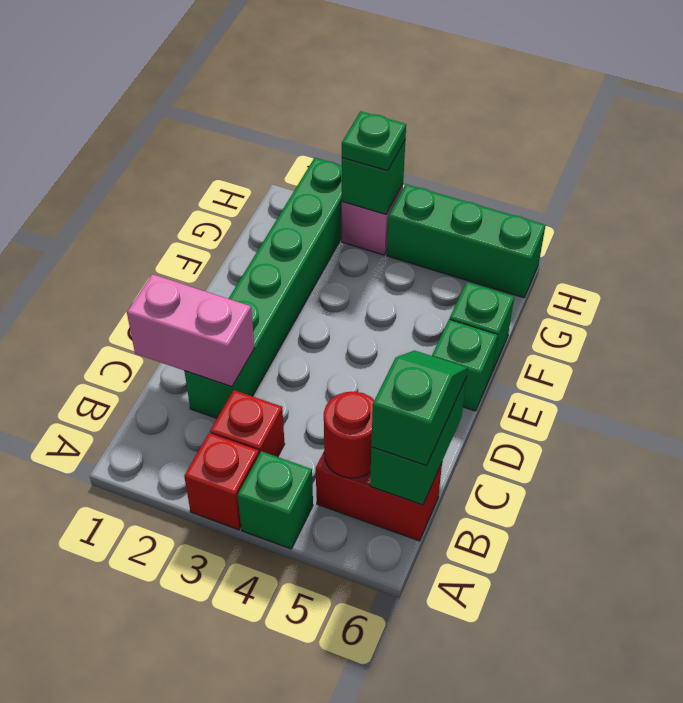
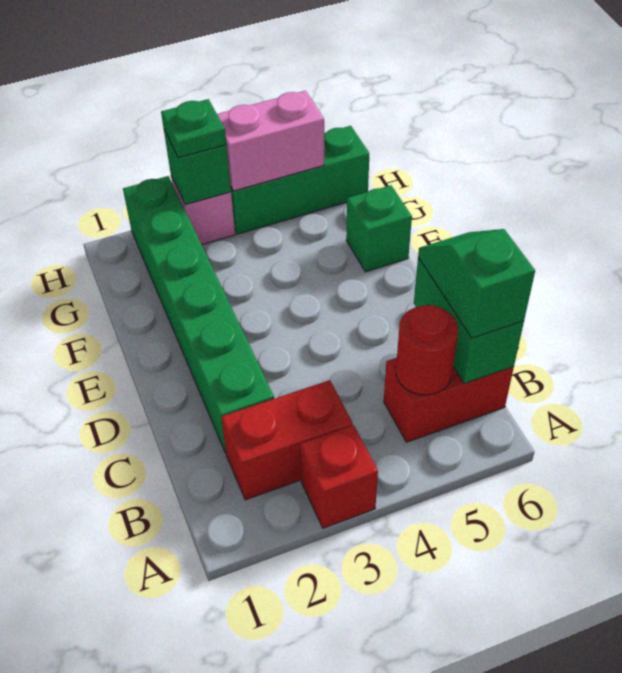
green brick A4 level 1 -> none
red brick B3 level 1 -> red brick B2:B3 level 1
pink brick C1:C2 level 2 -> pink brick H4:H5 level 2
green brick E6 level 1 -> none

